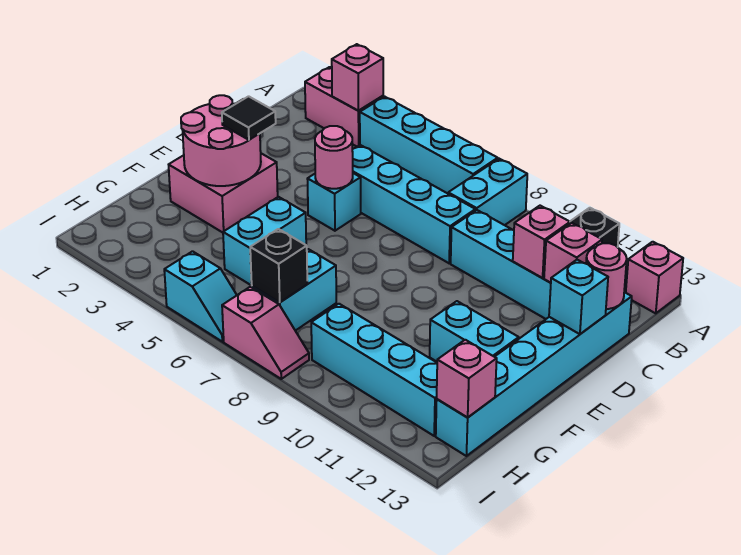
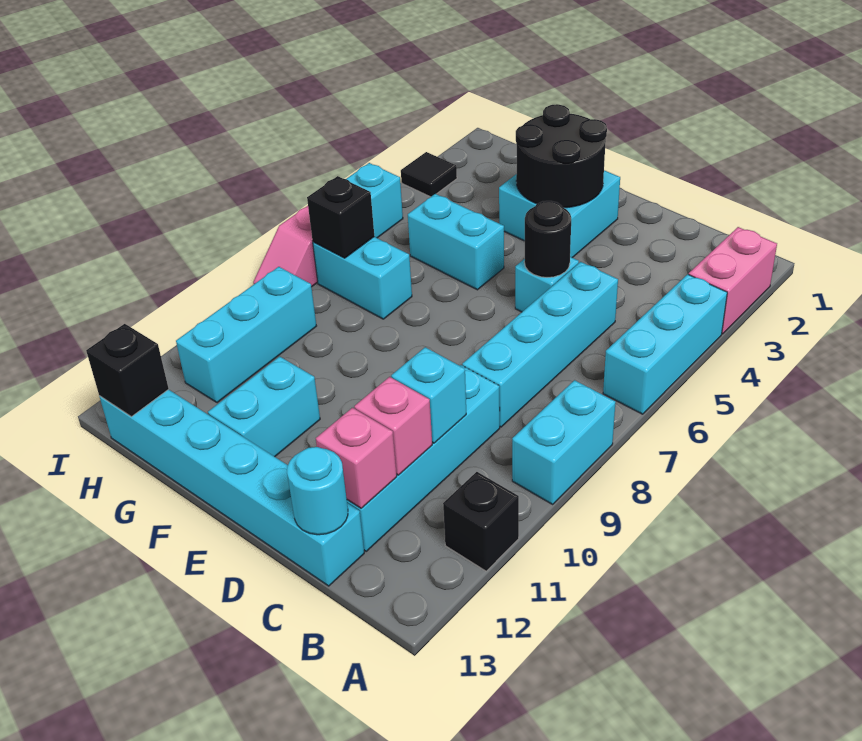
pink brick A3 level 2 -> none
cyan brick A4:A7 level 1 -> cyan brick A4:A6 level 1
cyan brick A8:B8 level 1 -> cyan brick A8:A9 level 1
pink brick A13 level 1 -> none
pink round brick C13 level 2 -> cyan round brick C13 level 2
pink round brick D5 level 2 -> black round brick D5 level 2
cyan brick D13 level 2 -> cyan brick C10 level 2
pink brick E2:F3 level 1 -> cyan brick E2:F3 level 1
pink round brick E2:F3 level 2 -> black round brick E2:F3 level 2
black tile E3 level 3 -> black tile I3 level 1
cyan brick H9:H12 level 1 -> cyan brick H9:H11 level 1
pink brick H13 level 2 -> black brick H13 level 2

